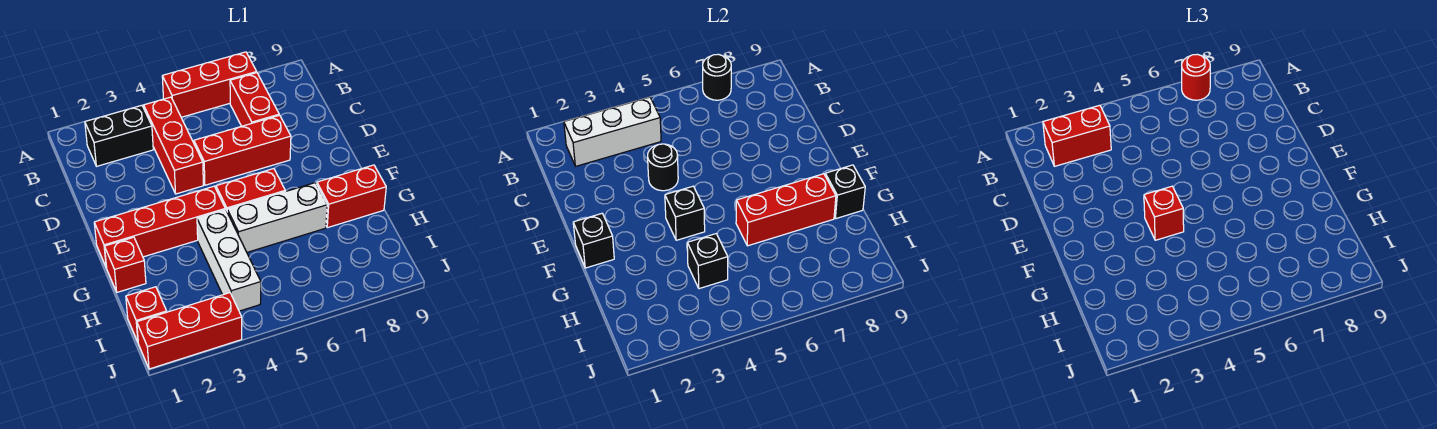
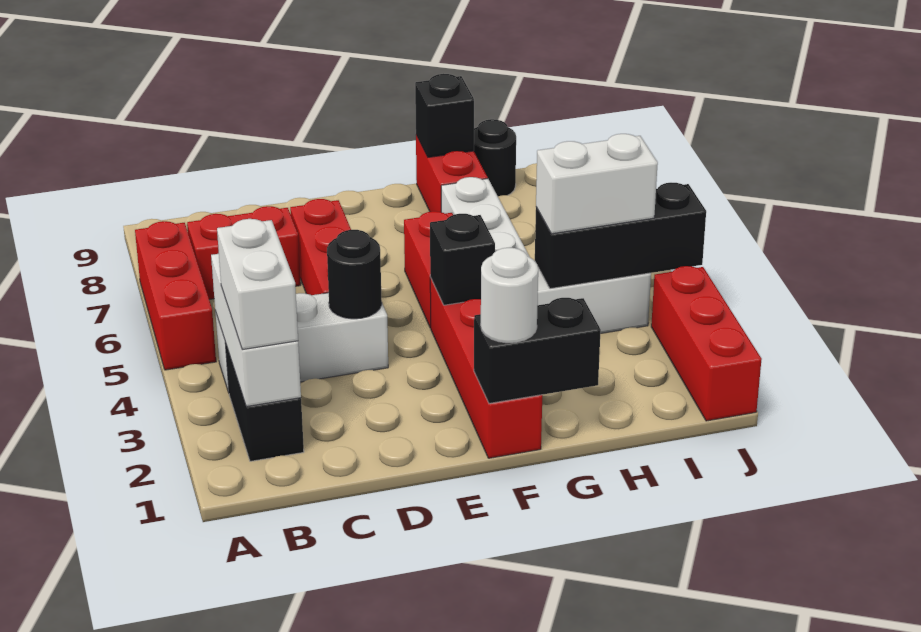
black round brick A7 level 2 -> black round brick H9 level 1
red round brick A7 level 3 -> none
red brick B2:B3 level 3 -> white brick B2:B3 level 3
red brick B4:D4 level 1 -> white brick B4:D4 level 1
black brick F1 level 2 -> black brick F1:G1 level 2
none -> white round brick F1 level 3
red brick F4 level 3 -> none
red brick G1 level 1 -> none
red brick G6:G8 level 2 -> none
black brick H4 level 2 -> black brick H4:J4 level 2
none -> white brick H4:I4 level 3
red brick I1 level 1 -> none

